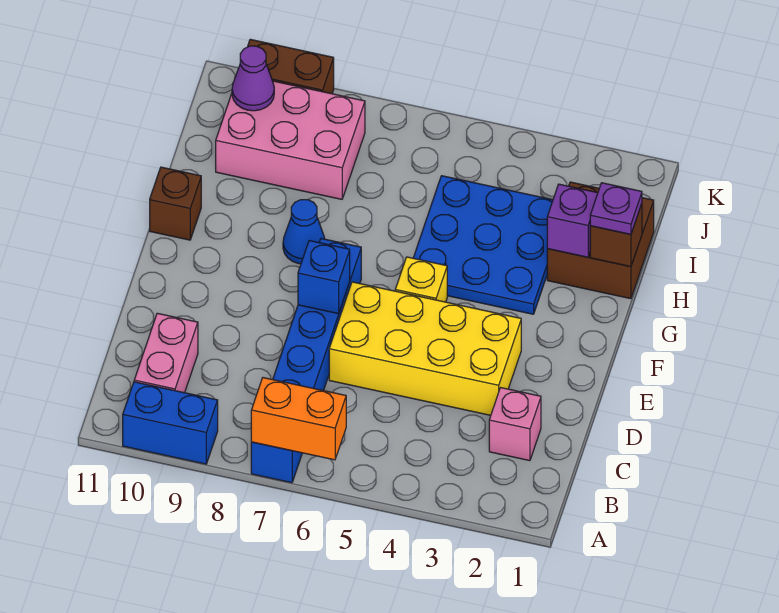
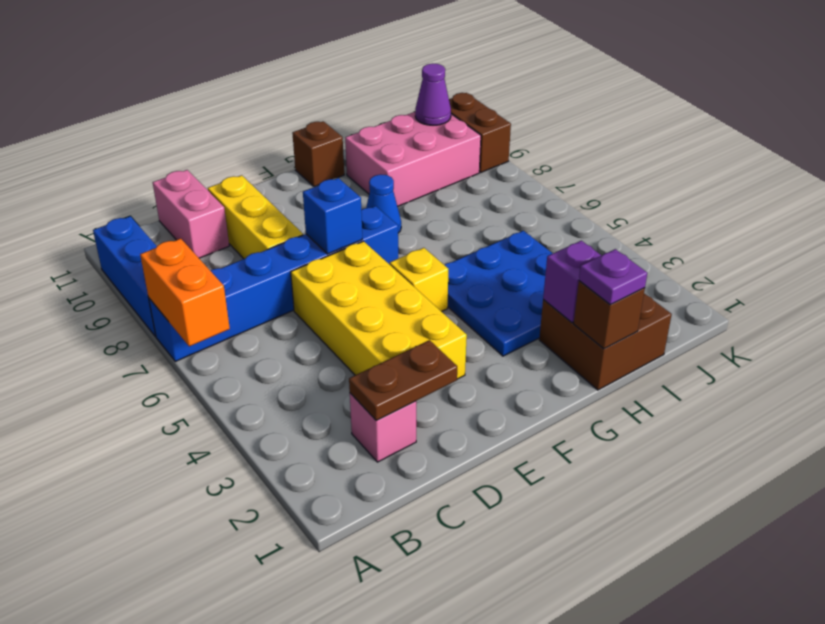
blue brick A9:A10 level 1 -> blue brick A8:A10 level 1
pink brick B10:C10 level 1 -> pink brick C10:C11 level 1
none -> brown plate C2:D2 level 2
none -> yellow brick D8:D10 level 1
pink brick I8:J10 level 1 -> pink brick H9:J10 level 1

